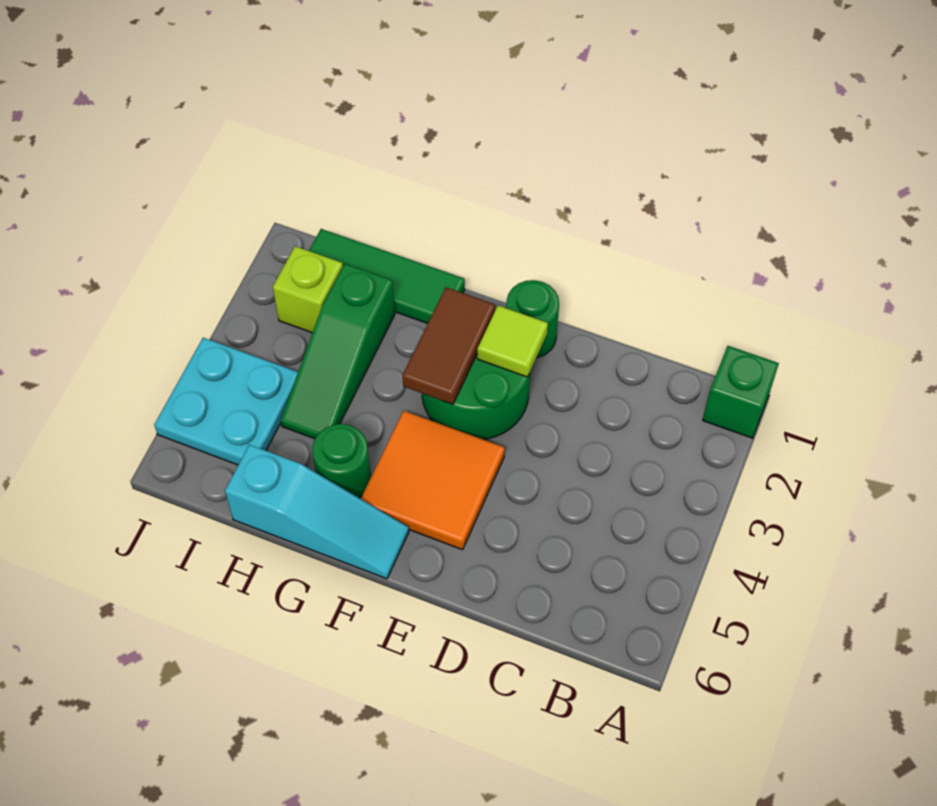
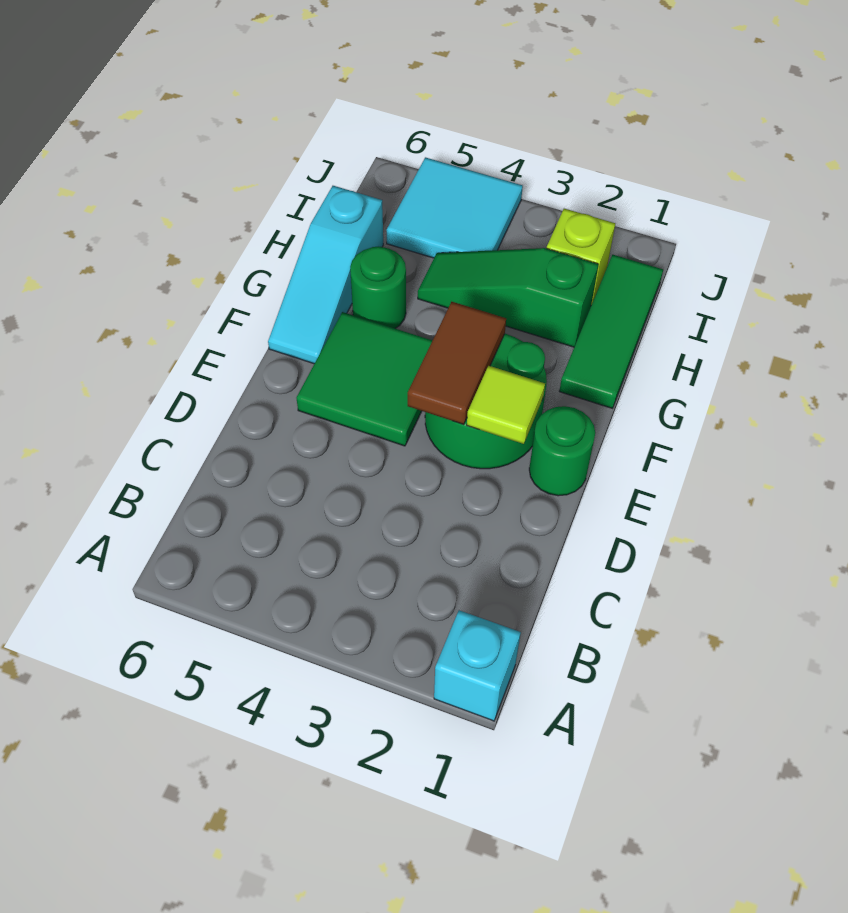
green brick A1 level 1 -> cyan brick A1 level 1
orange tile E4:F5 level 1 -> green tile E4:F5 level 1
brown tile F2:F3 level 2 -> brown tile E3:F3 level 2
cyan plate I4:J5 level 1 -> cyan tile I4:J5 level 1

